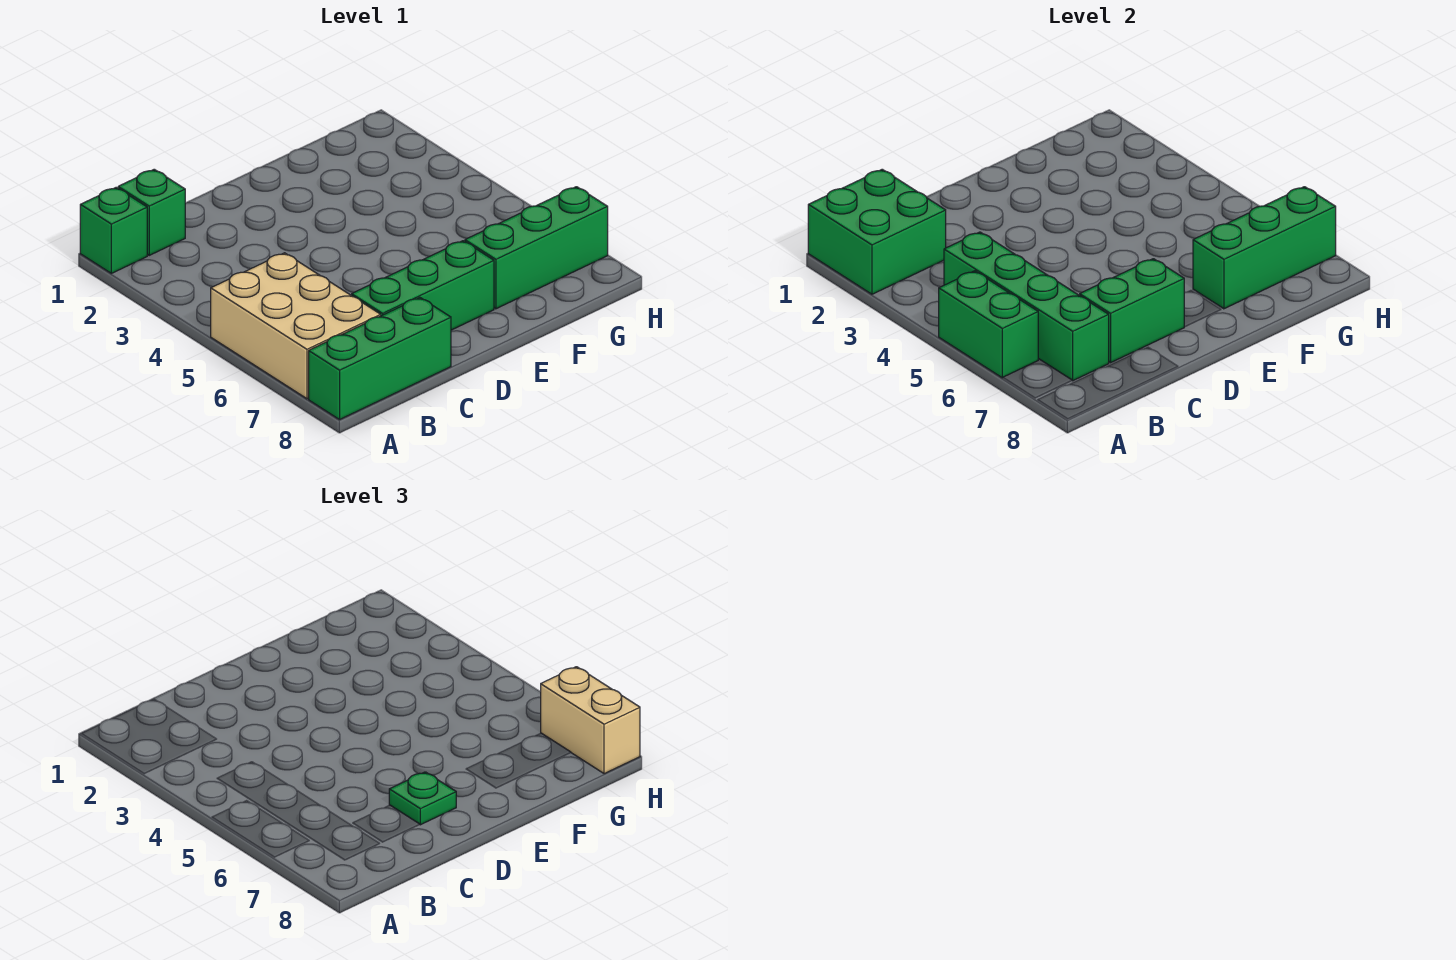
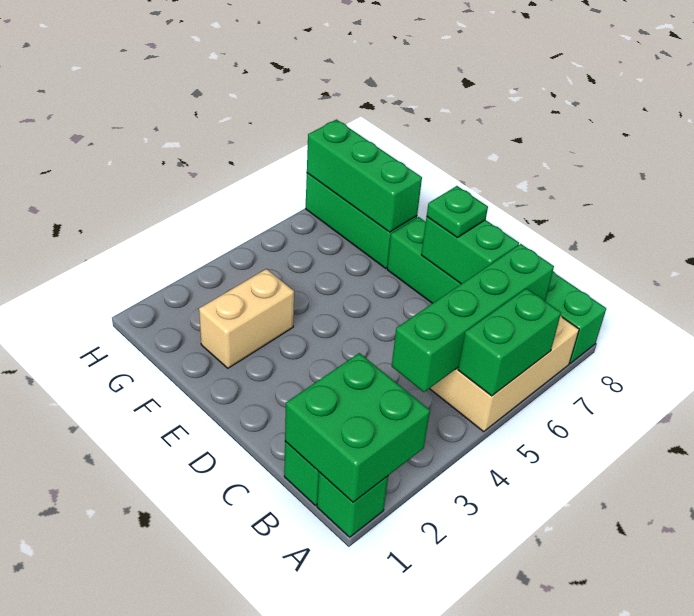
tan brick H7:H8 level 3 -> tan brick F2:F3 level 1

